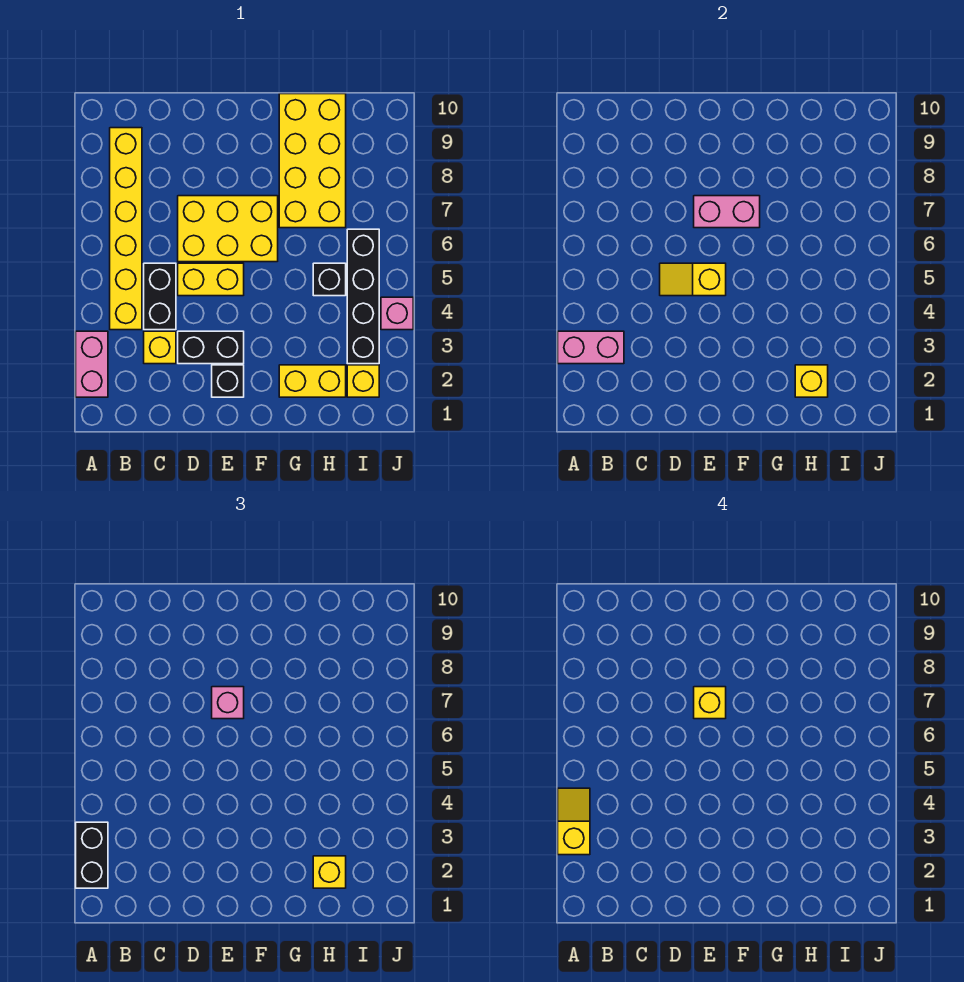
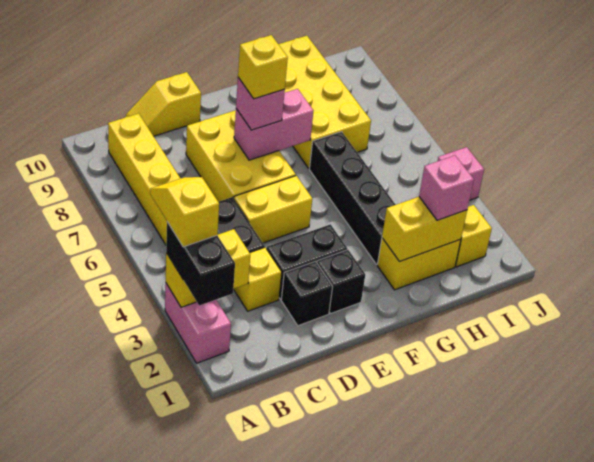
pink brick A3:B3 level 2 -> yellow brick A3:B3 level 2
yellow slope D5:E5 level 2 top E -> yellow slope C10:D10 level 1 top D
yellow brick D6:F7 level 1 -> yellow brick D6:E8 level 1
yellow brick H2 level 2 -> yellow brick G2:H2 level 2
yellow brick H2 level 3 -> pink brick H2 level 3
black brick H5 level 1 -> black brick D2 level 1
black brick I3:I6 level 1 -> black brick G3:G6 level 1

